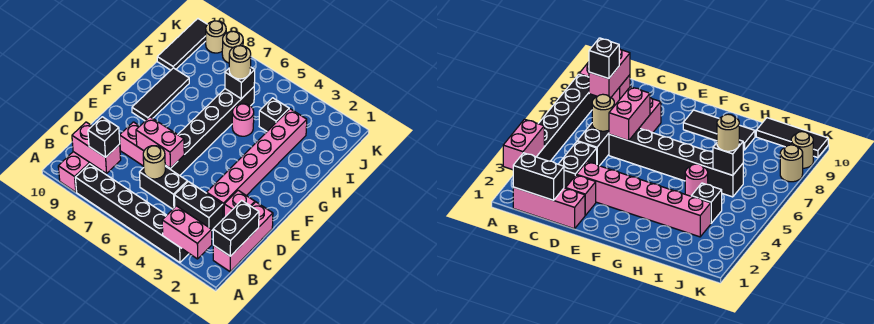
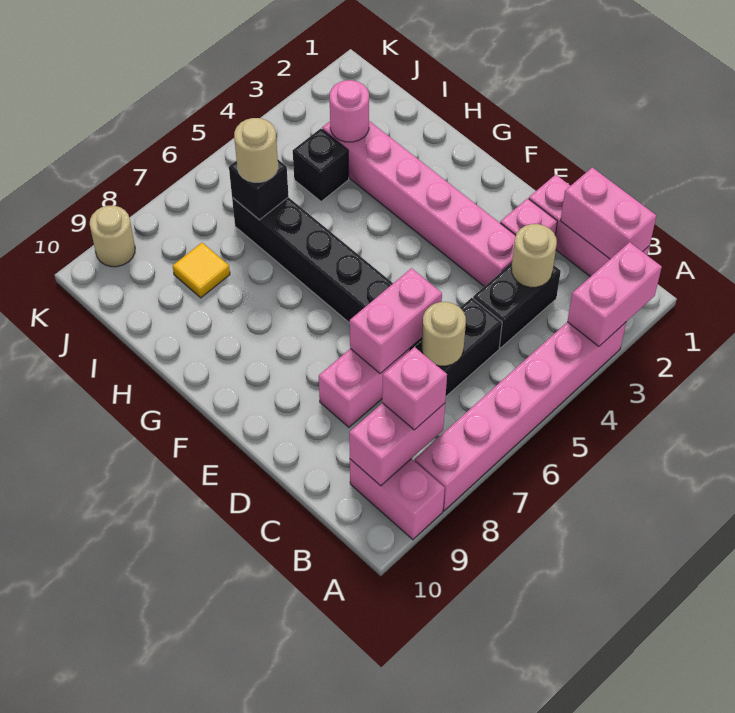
black brick A3:A8 level 1 -> pink brick A3:A8 level 1
black brick B1:C1 level 2 -> pink brick B1:C1 level 2
black brick B8 level 3 -> pink brick B8 level 3
black tile F9:H9 level 1 -> none
pink round brick H5 level 1 -> pink round brick I3 level 2
none -> yellow tile I8 level 1
black tile I10:K10 level 1 -> none
tan round brick K8 level 1 -> tan round brick C3 level 2

